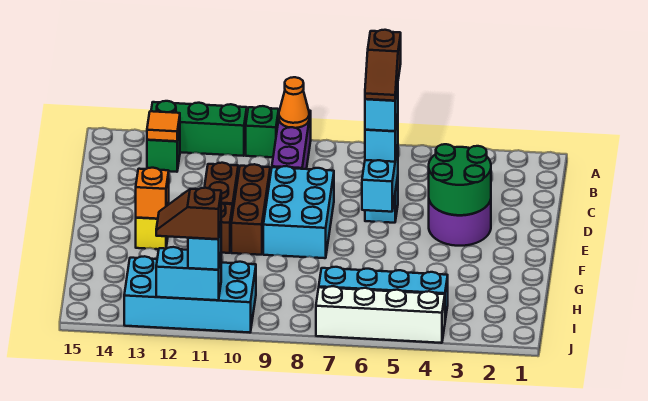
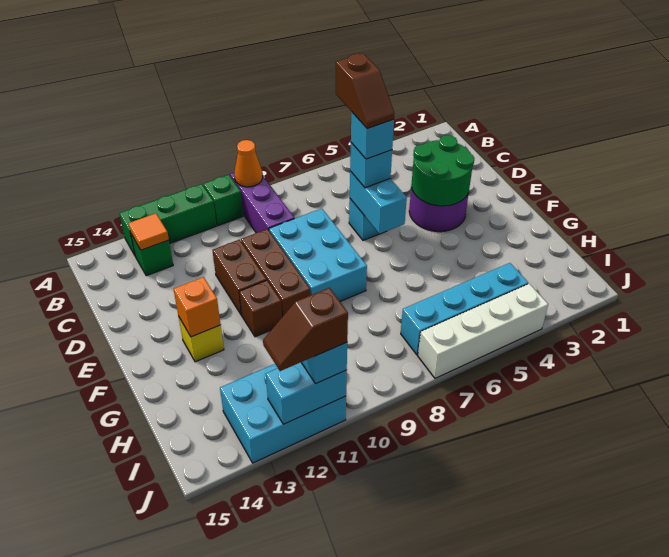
cyan brick I10:J13 level 1 -> cyan brick I11:J13 level 1

